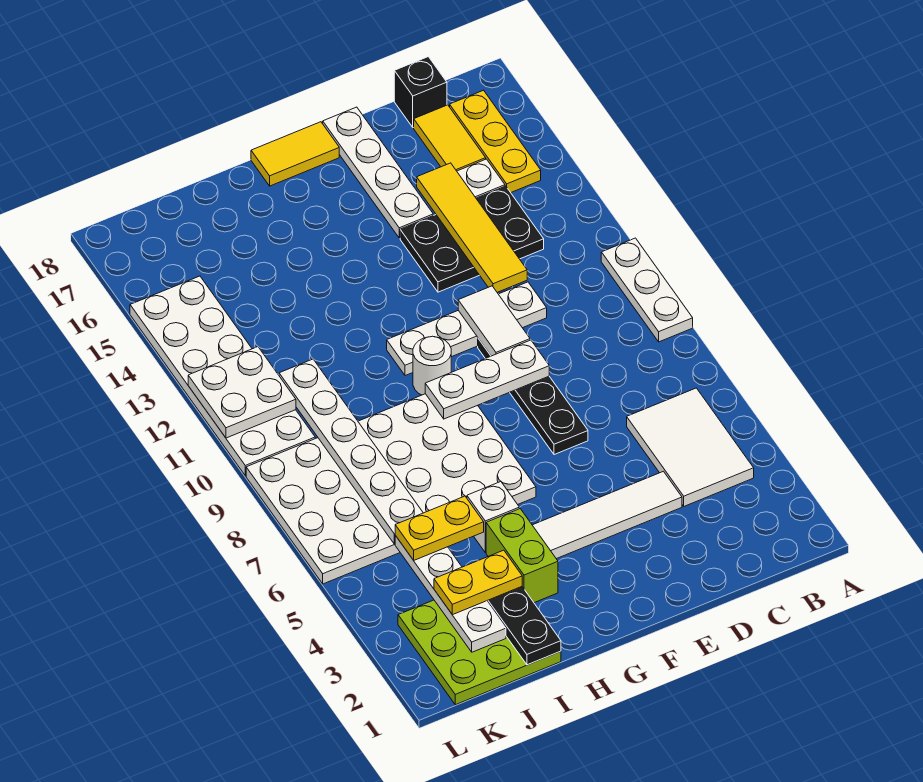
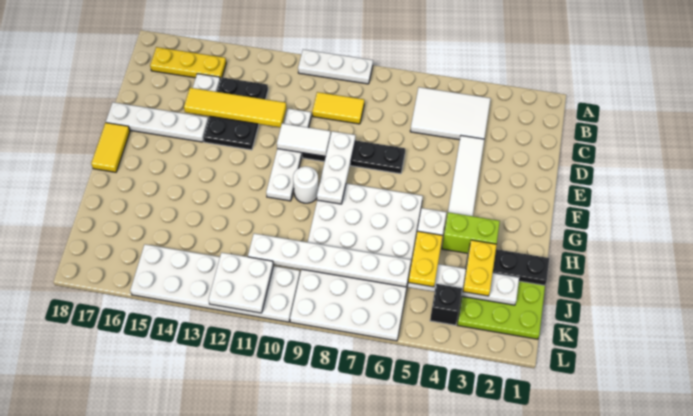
yellow tile C16:C17 level 1 -> yellow tile C9:C10 level 1
black brick C18 level 1 -> black brick K4 level 1

